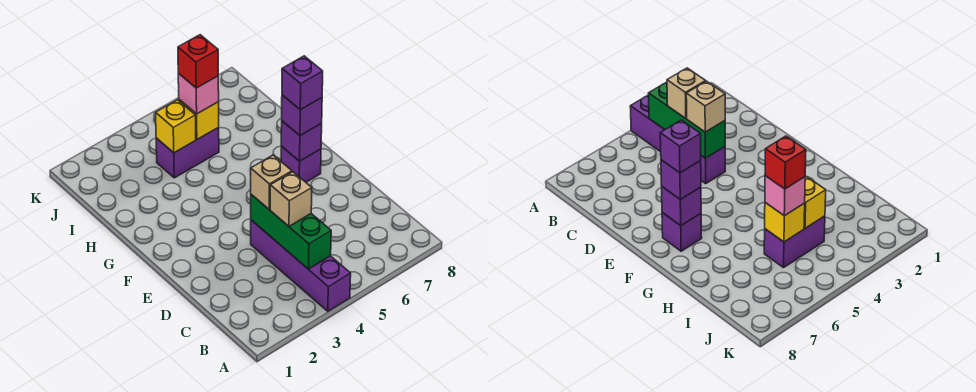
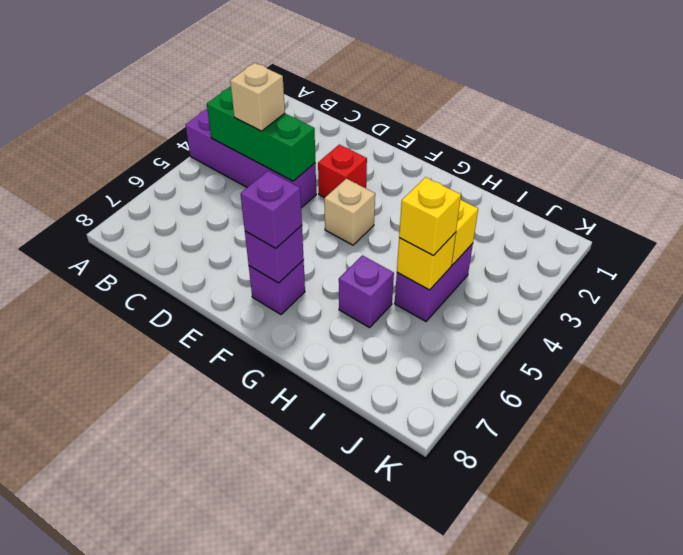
tan brick D4 level 3 -> tan brick F4 level 1
purple brick F7 level 4 -> purple brick H6 level 1
pink brick I5 level 3 -> yellow brick I5 level 3
red brick I5 level 4 -> red brick E3 level 1

